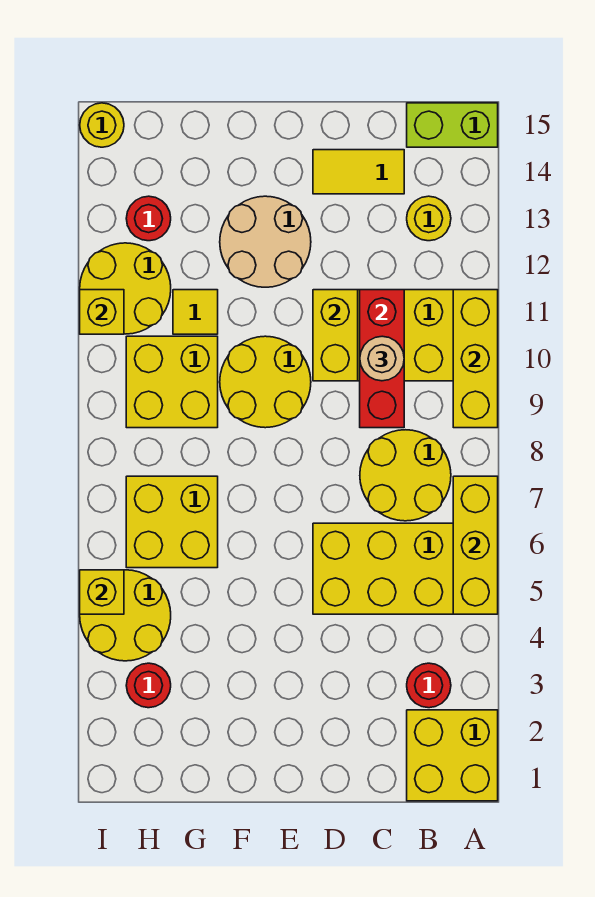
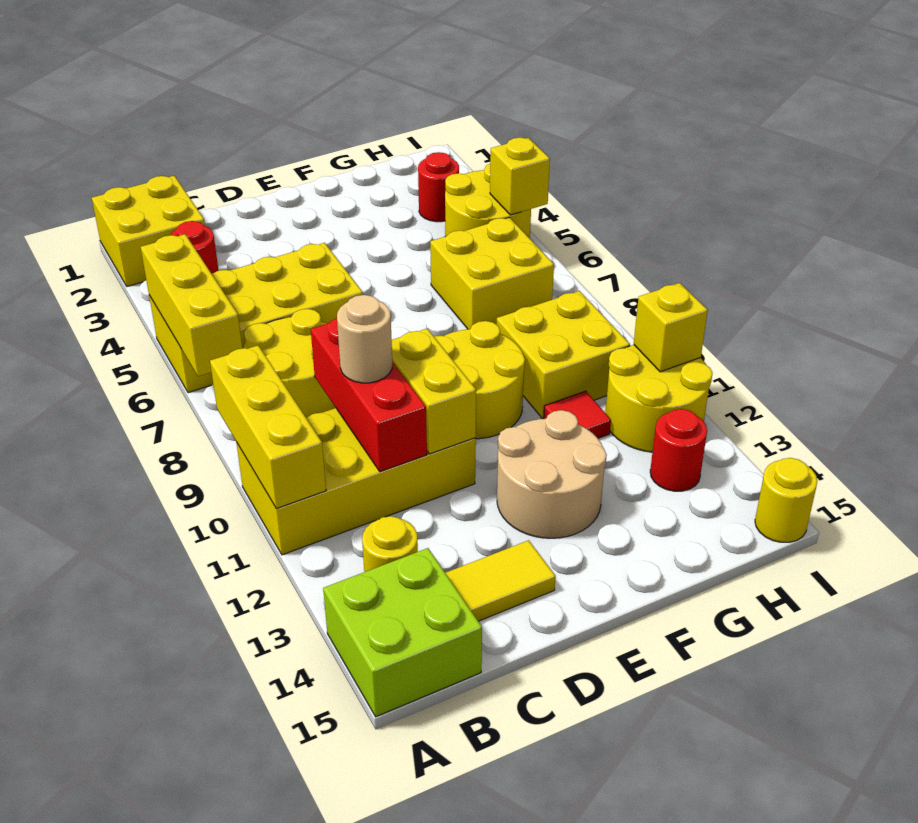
lime brick A15:B15 level 1 -> lime brick A14:B15 level 1
yellow tile G11 level 1 -> red tile G11 level 1

